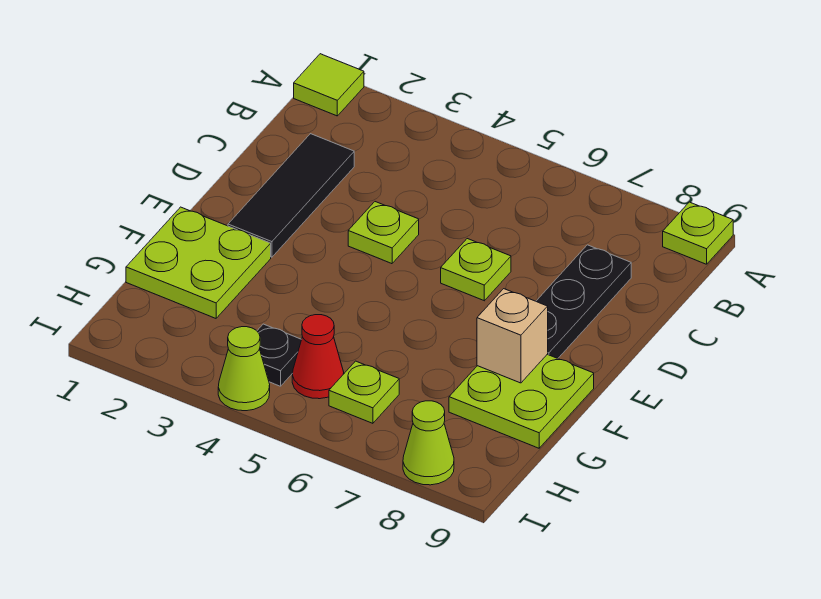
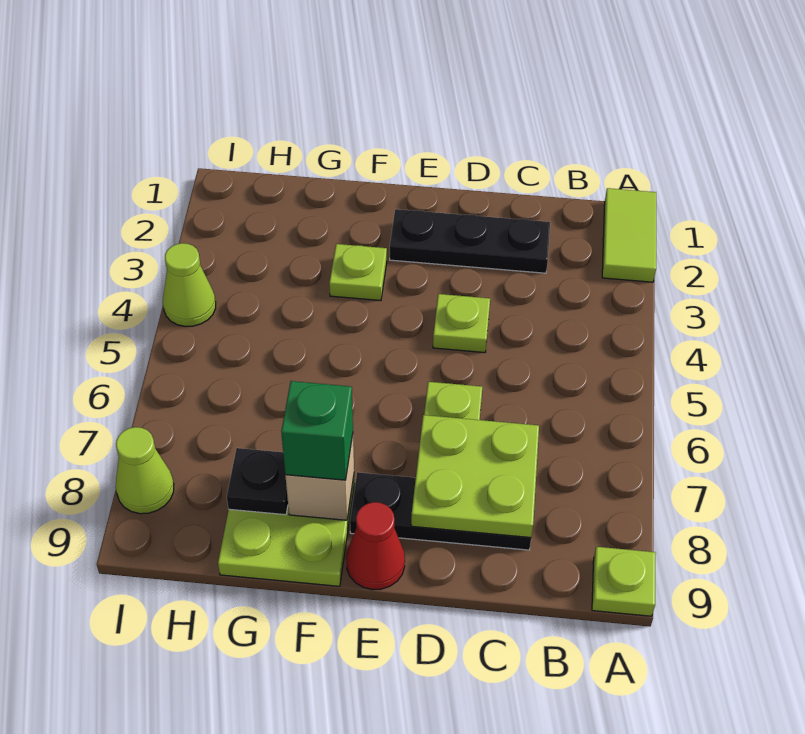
lime tile A1 level 1 -> lime tile A1:A2 level 1
black tile C2:E2 level 1 -> black plate C2:E2 level 1
lime plate F1:G2 level 1 -> lime plate C7:D8 level 2
none -> green brick F8 level 3
black plate H4 level 1 -> black plate G8 level 2
red cone H5 level 1 -> red cone E9 level 1
lime plate H6 level 1 -> lime plate F3 level 1

